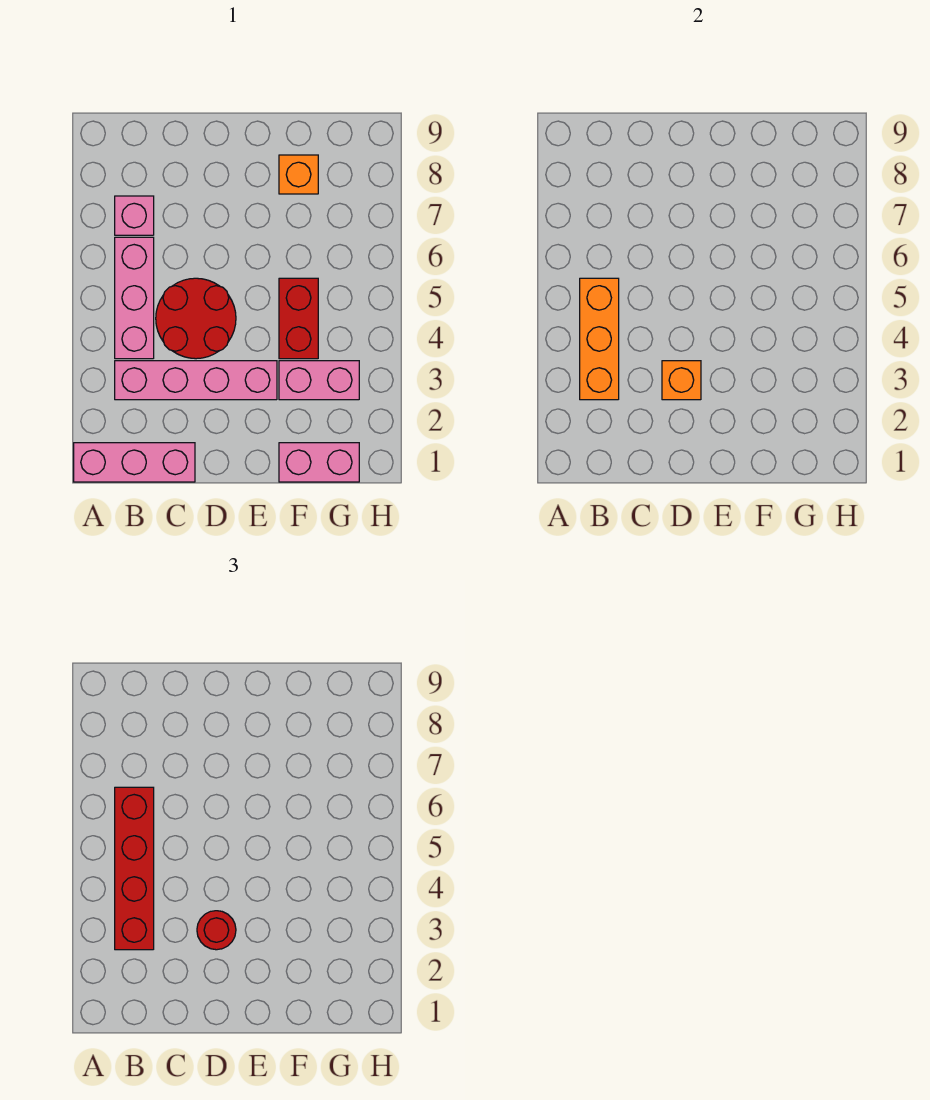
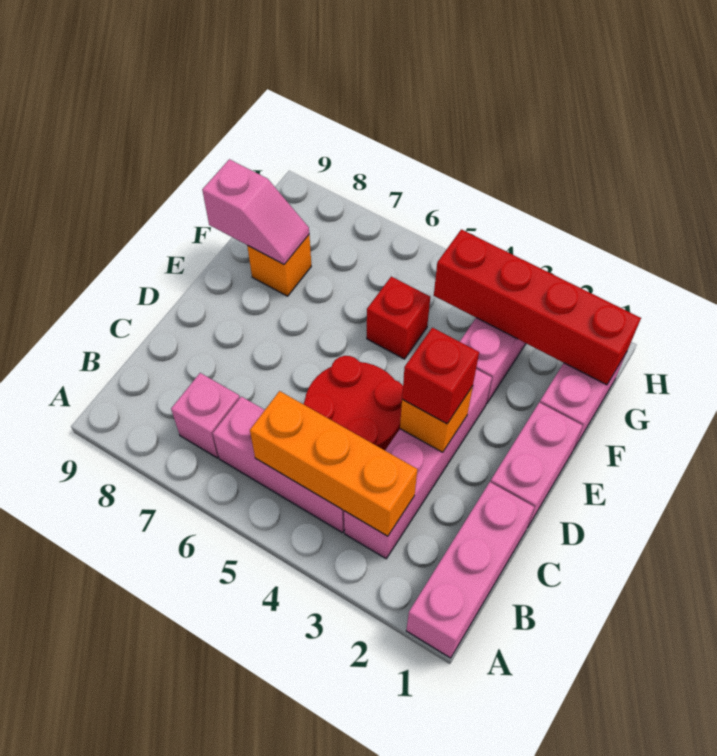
red brick B3:B6 level 3 -> red brick G1:G4 level 2
none -> pink brick D1:E1 level 1
red round brick D3 level 3 -> red brick D3 level 3
red brick F4:F5 level 1 -> red brick F5 level 1
none -> pink slope F8:F9 level 2 top 9

